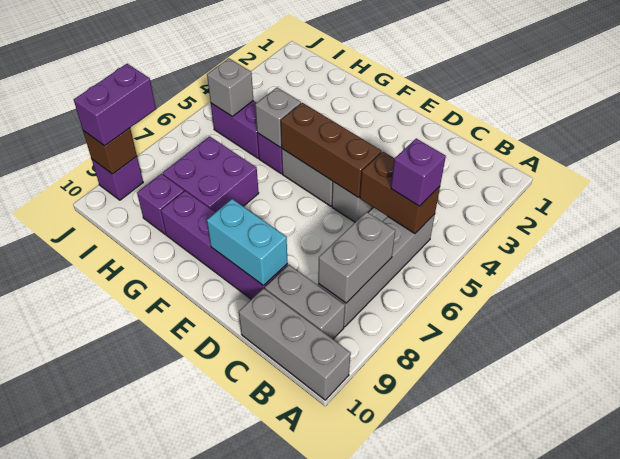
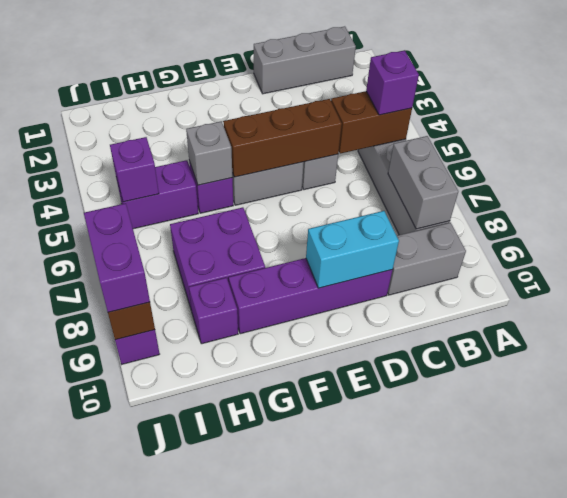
grey brick A10:C10 level 1 -> grey brick B1:D1 level 1
grey brick I5 level 2 -> purple brick I5 level 2

